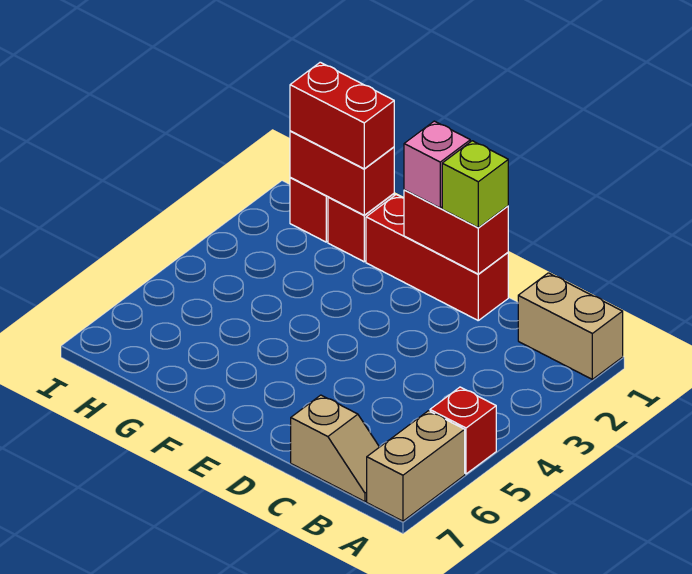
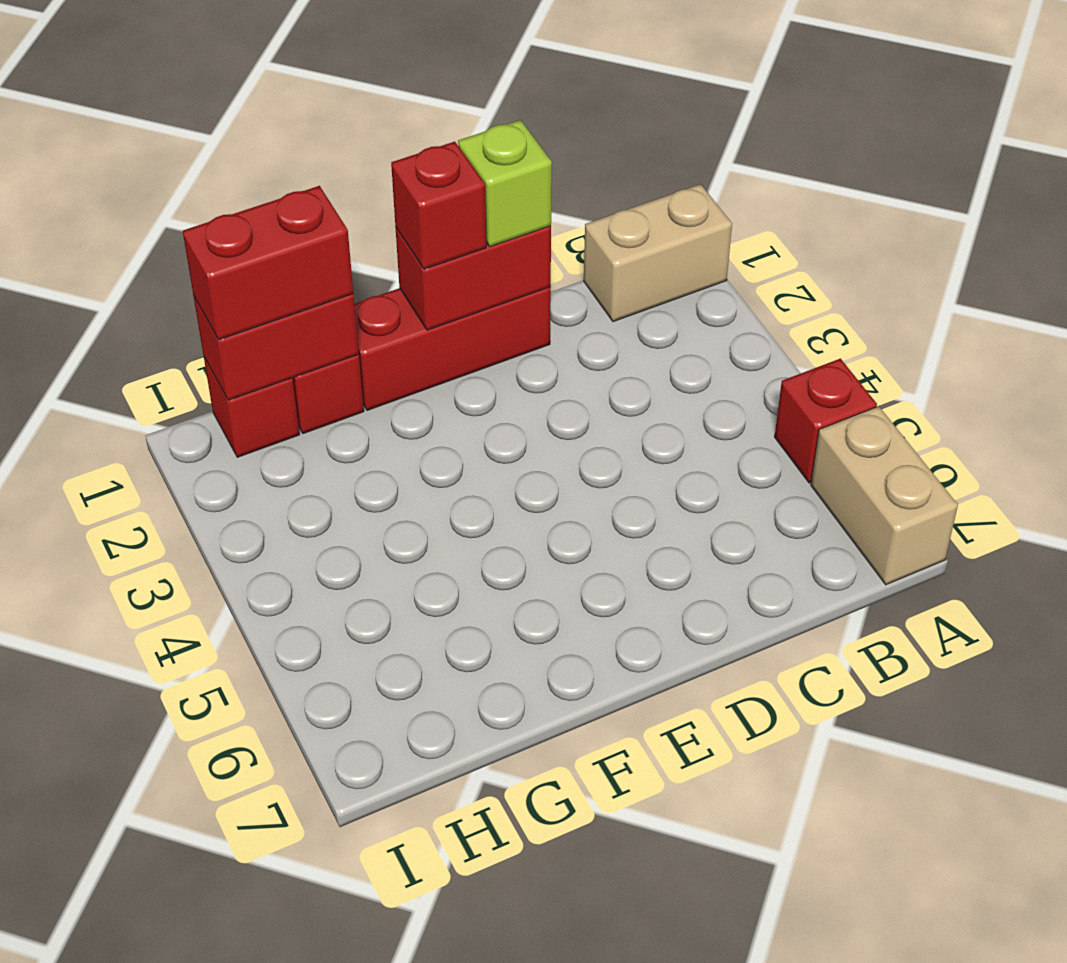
tan slope B7:C7 level 1 top C -> none
pink brick E1 level 3 -> red brick E1 level 3

